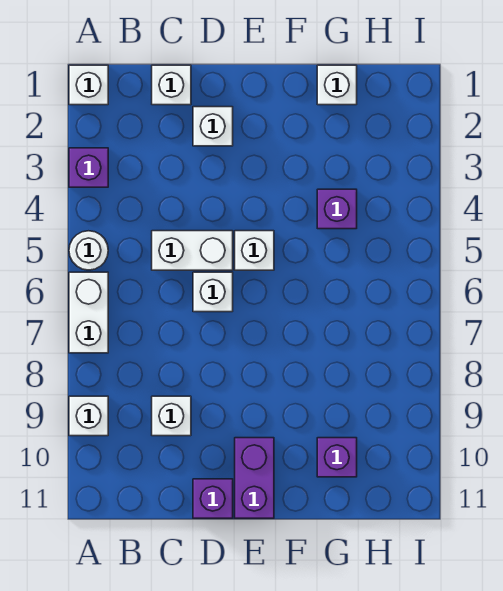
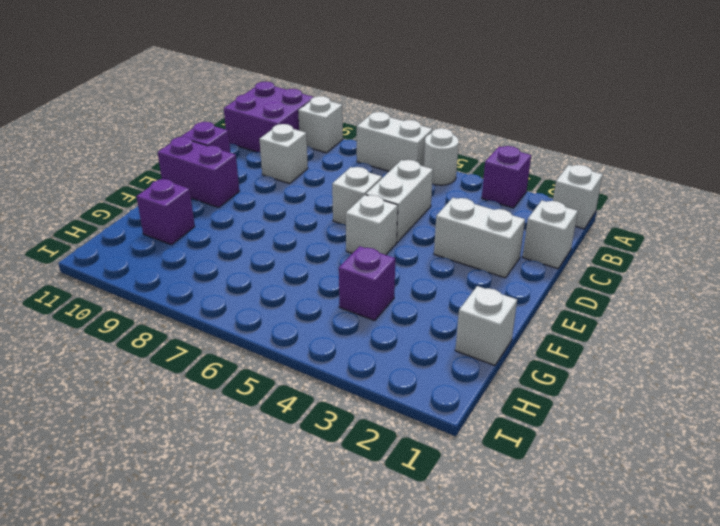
none -> purple brick A10:B11 level 1
white brick D2 level 1 -> white brick D2:D3 level 1

